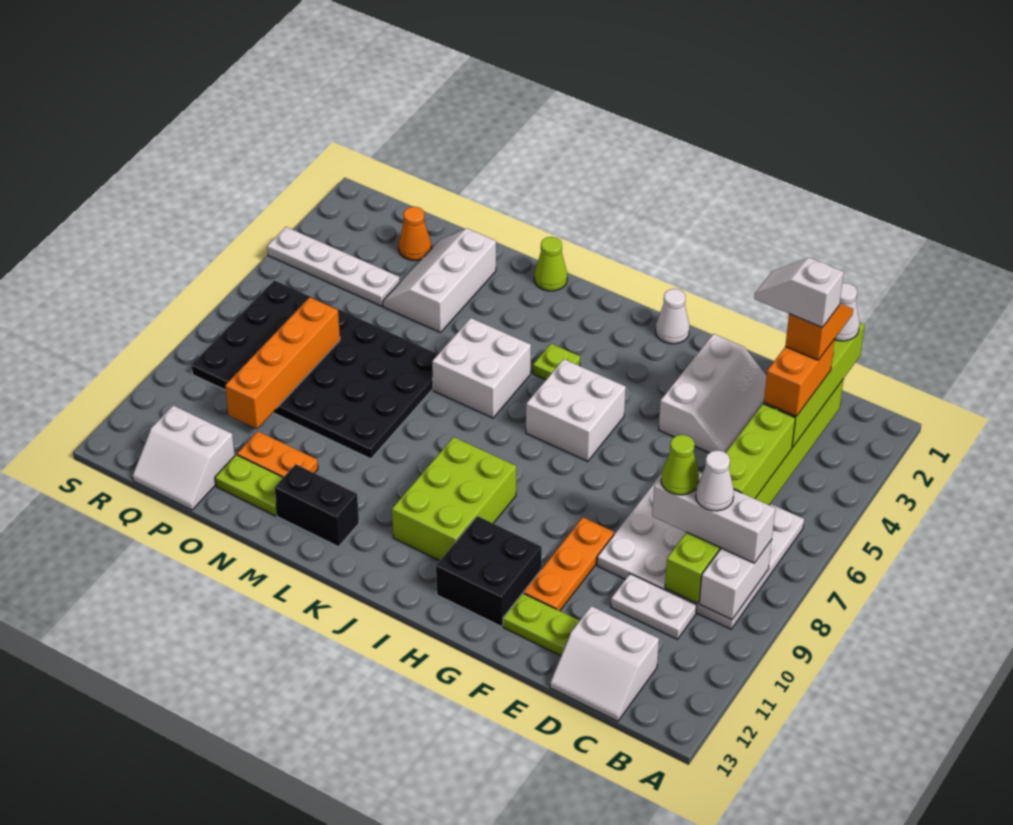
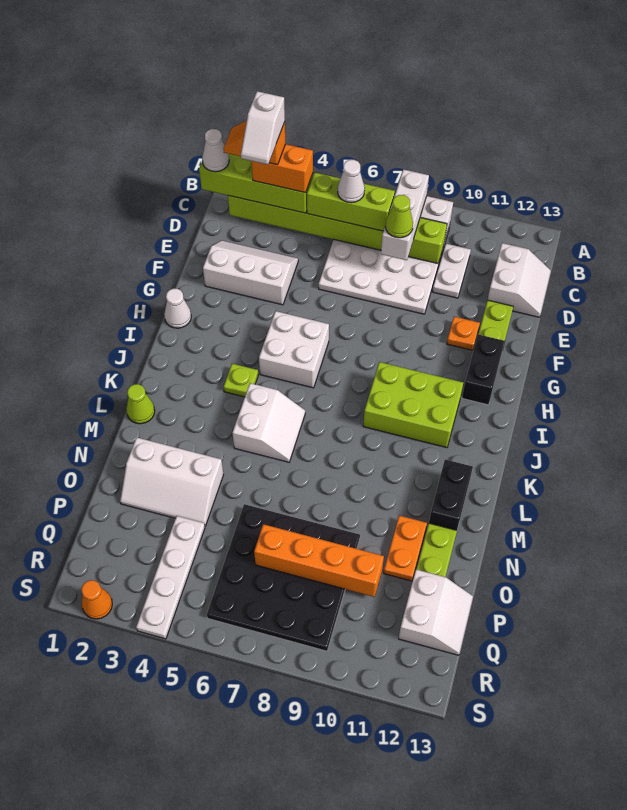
white cone C8 level 4 -> white cone C6 level 4
orange plate F9:F11 level 1 -> orange plate F11 level 1
black brick G11:H12 level 1 -> black brick G12:H12 level 1
white brick K5:L6 level 1 -> white slope K5:L6 level 1 top 5
black plate M6:R9 level 1 -> black plate O6:R9 level 1
orange cone P2 level 1 -> orange cone S2 level 1

